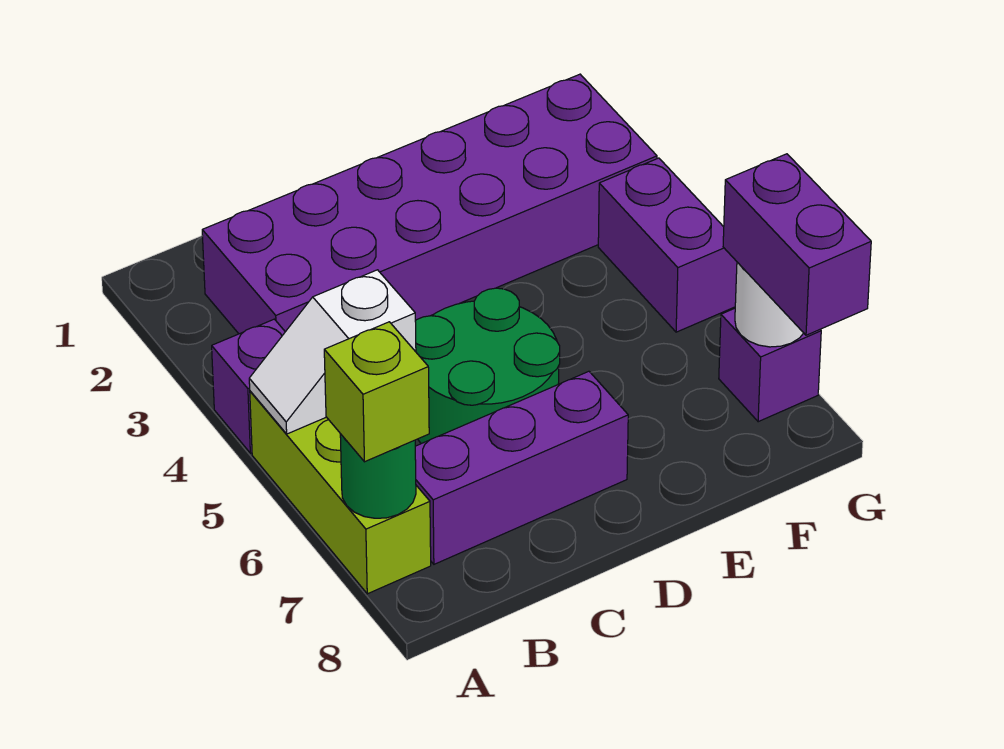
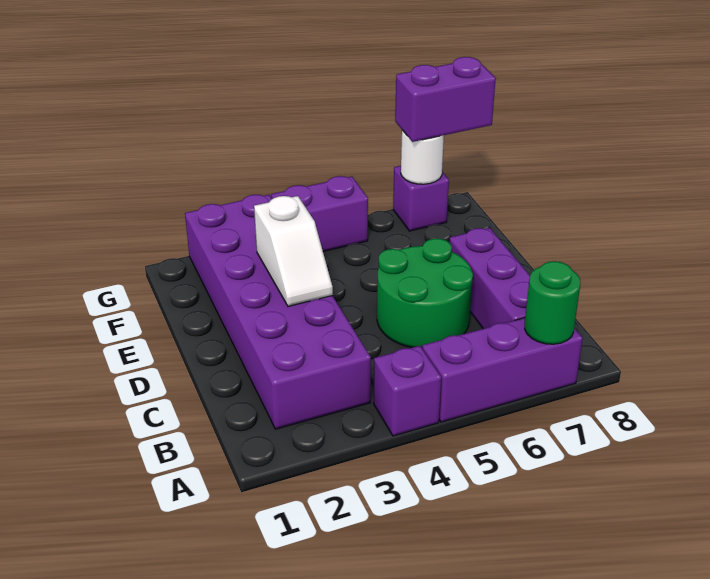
lime brick A5:A7 level 1 -> purple brick A5:A7 level 1
white slope A5:B5 level 2 top B -> white slope D3:E3 level 2 top E
lime brick A7 level 3 -> none

